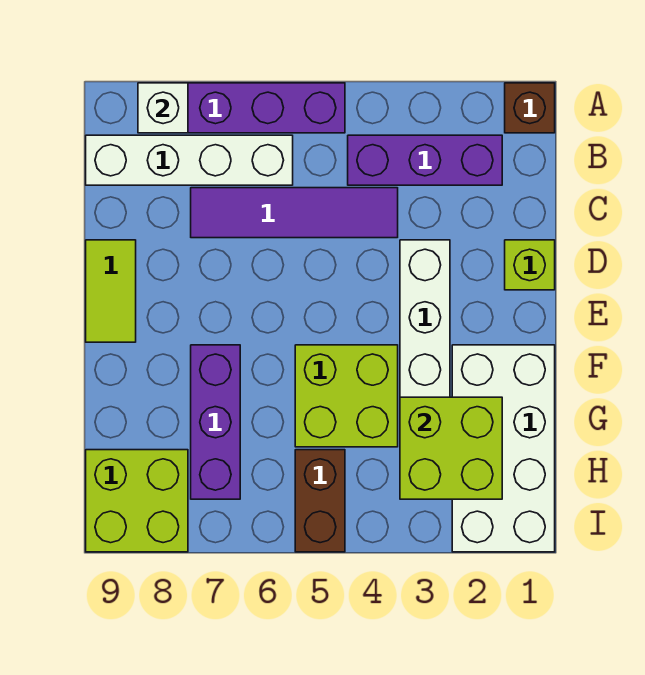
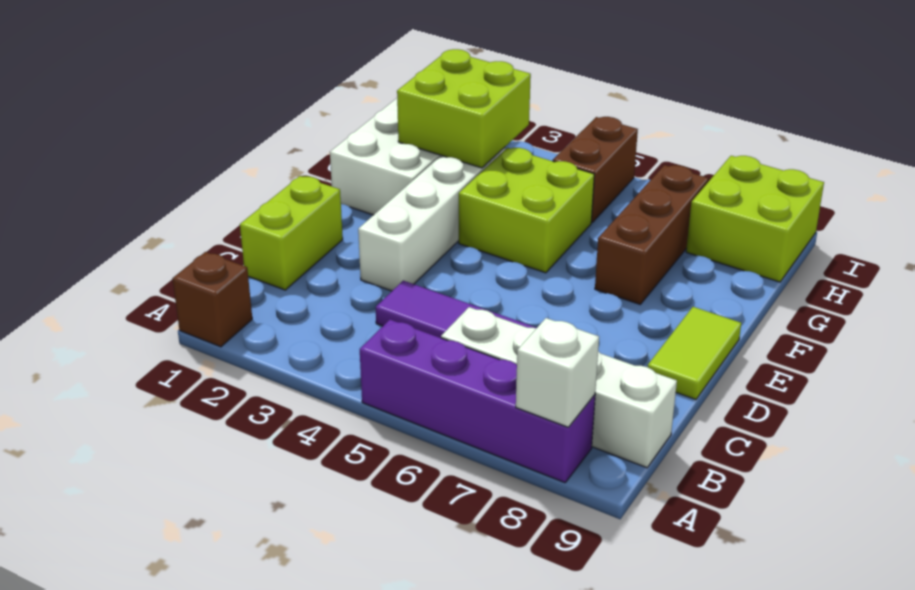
purple brick B2:B4 level 1 -> none
lime brick D1 level 1 -> lime brick C1:D1 level 1
purple brick F7:H7 level 1 -> brown brick F7:H7 level 1

